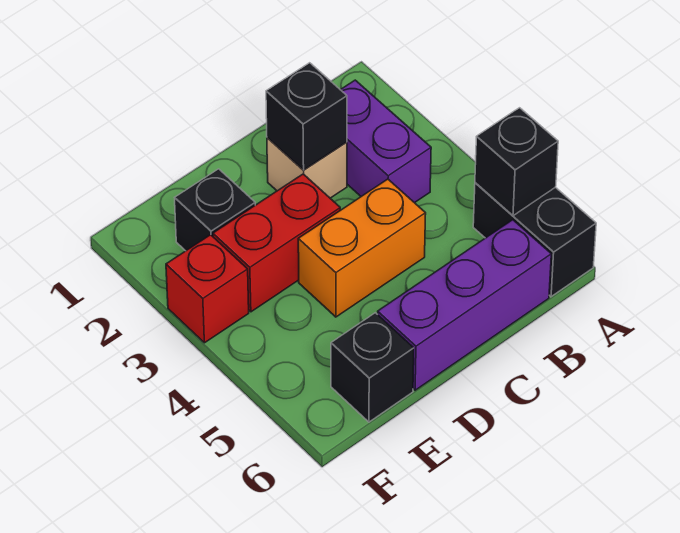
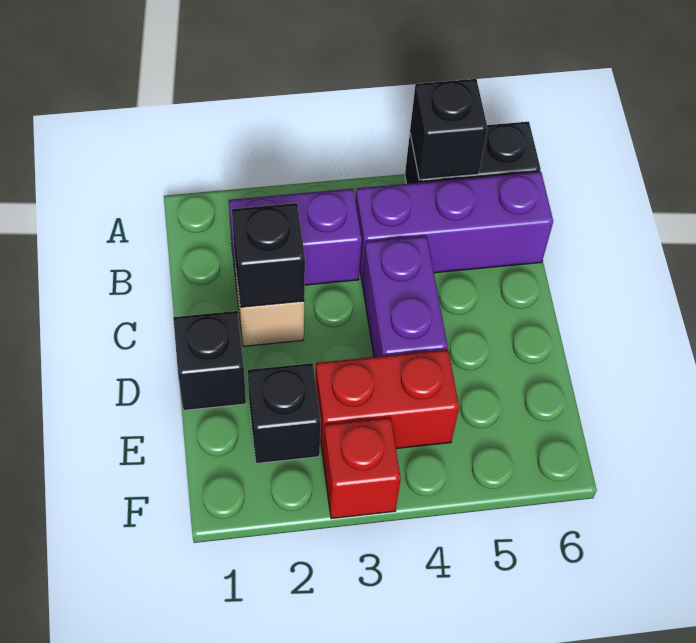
purple brick B6:D6 level 1 -> purple brick B4:B6 level 1
orange brick C4:D4 level 1 -> purple brick C4:D4 level 1
red brick D3:E3 level 1 -> red brick E3:E4 level 1
black brick E6 level 1 -> black brick D1 level 1

